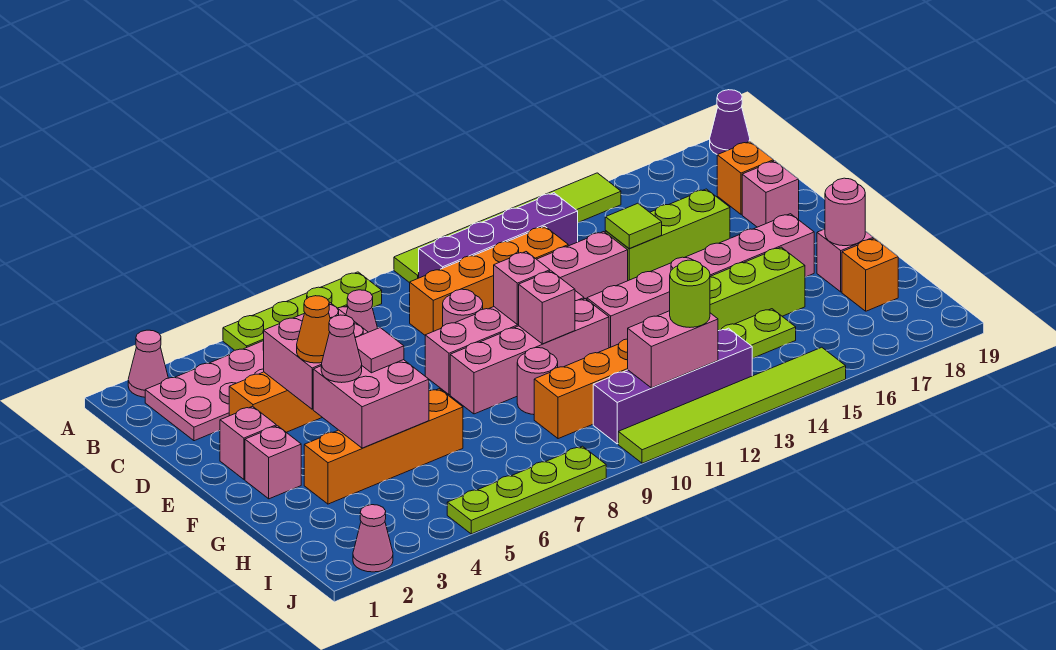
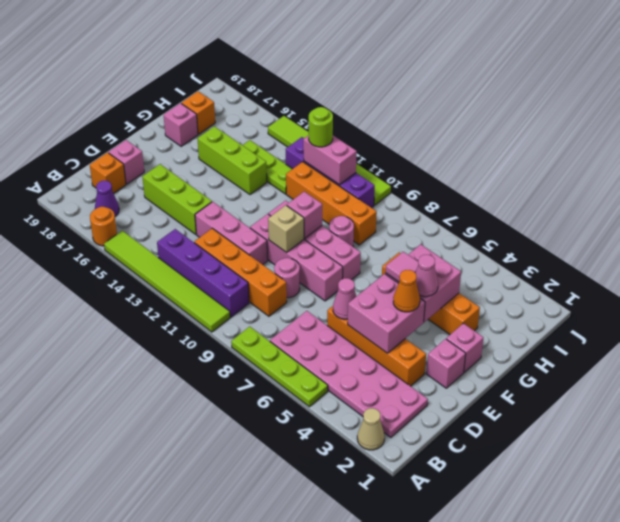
pink cone A2 level 1 -> tan cone A2 level 1
none -> orange round brick A16 level 1
purple cone A19 level 1 -> purple cone B17 level 1
lime tile D14 level 2 -> none
pink brick E10 level 2 -> tan brick E10 level 2
pink brick F12:F17 level 1 -> none
pink round brick G18 level 2 -> none
pink cone J2 level 1 -> none
lime plate J5:J8 level 1 -> none

